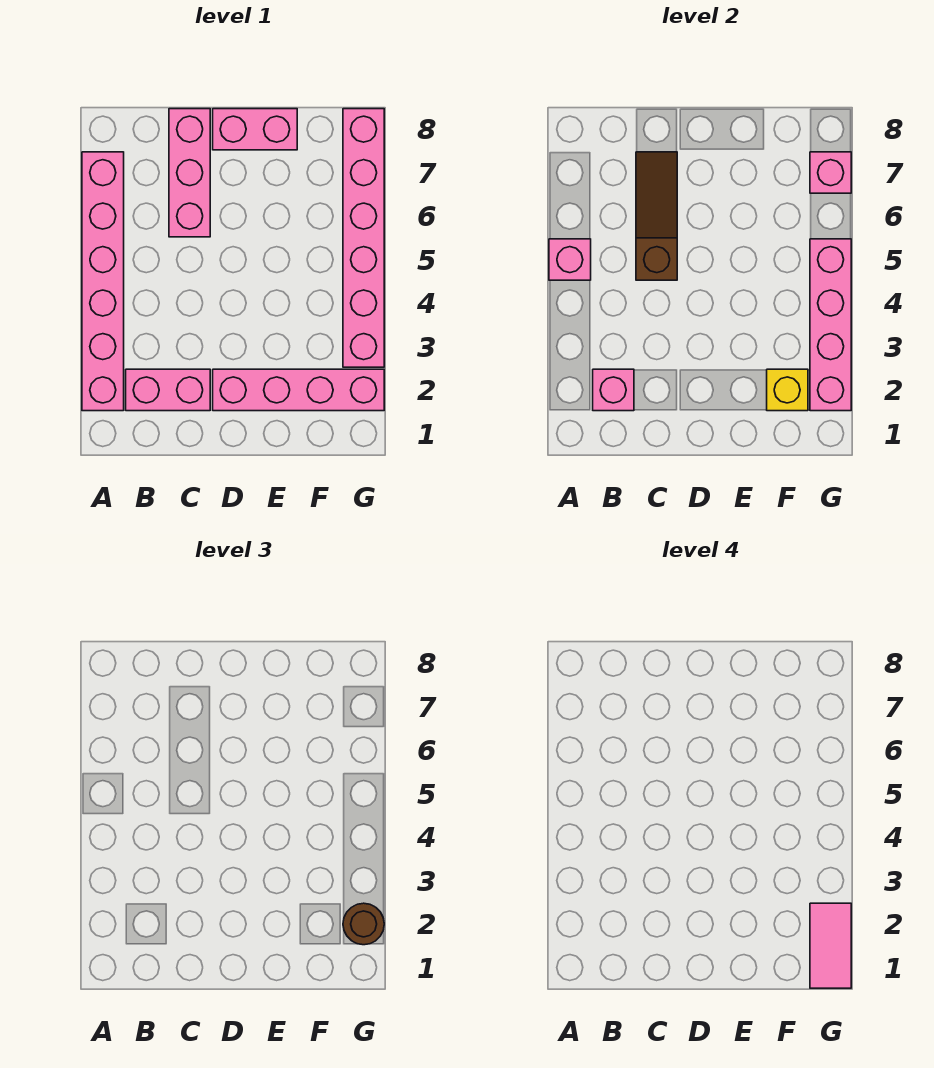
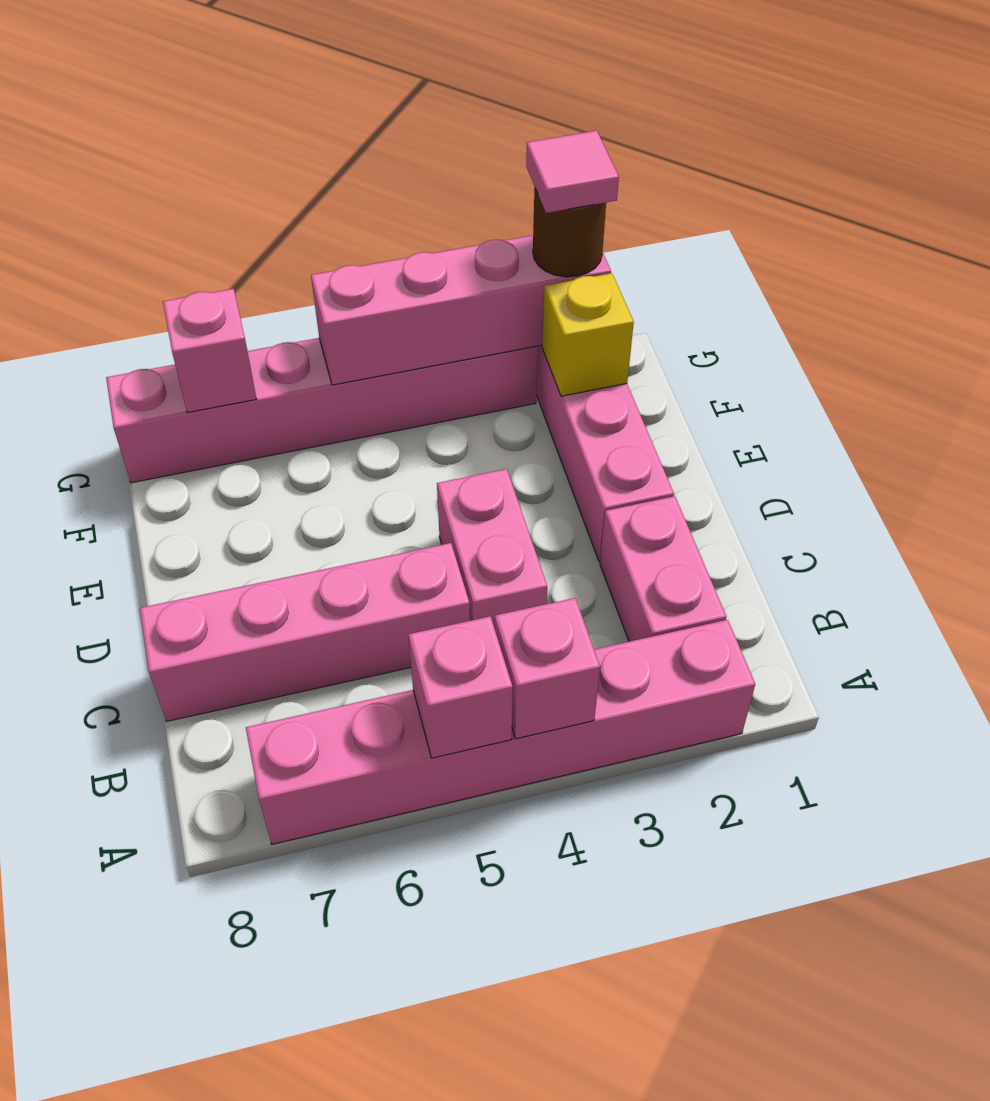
pink brick B2 level 2 -> pink brick A4 level 2
brown slope C5:C7 level 2 top 5 -> none
pink brick C6:C8 level 1 -> pink brick C5:C8 level 1
pink brick D8:E8 level 1 -> pink brick C4:D4 level 1
pink tile G1:G2 level 4 -> pink tile G2 level 4

